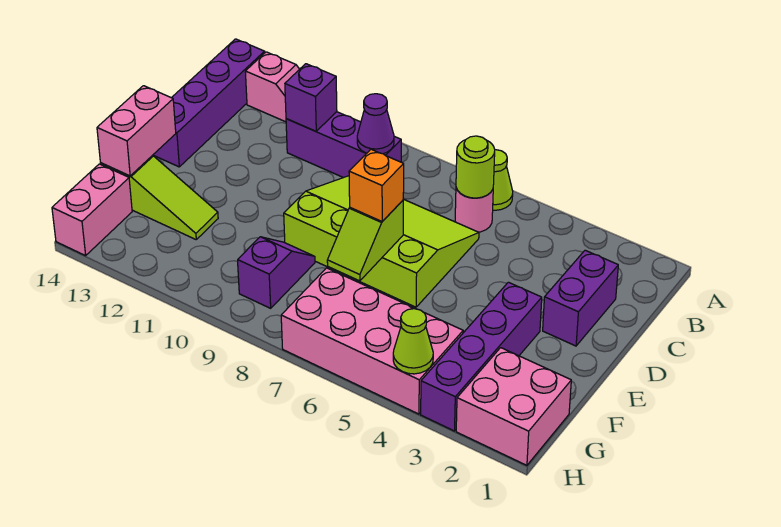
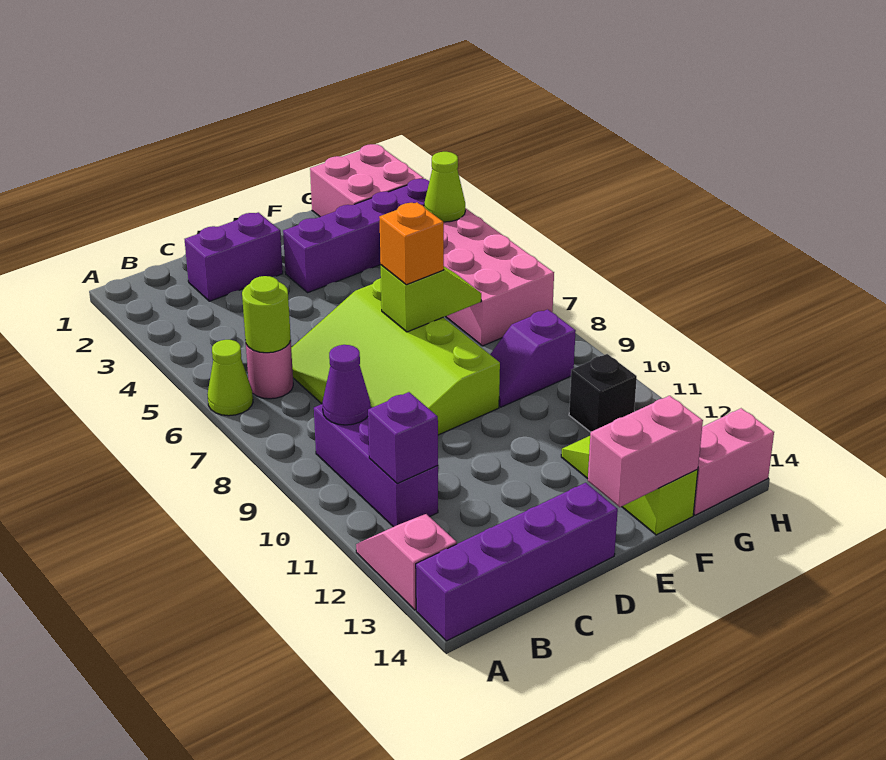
none -> black brick G11 level 1

